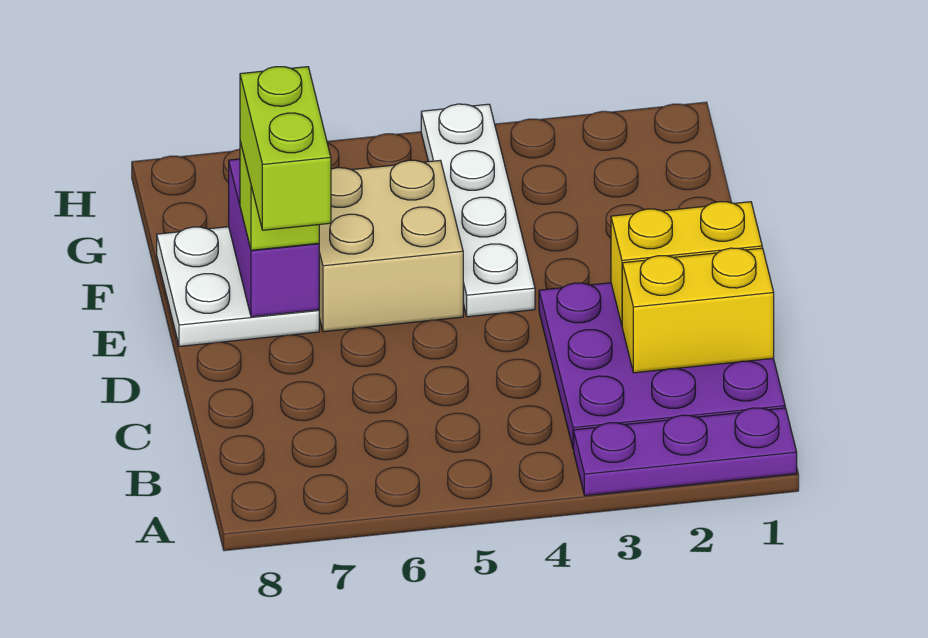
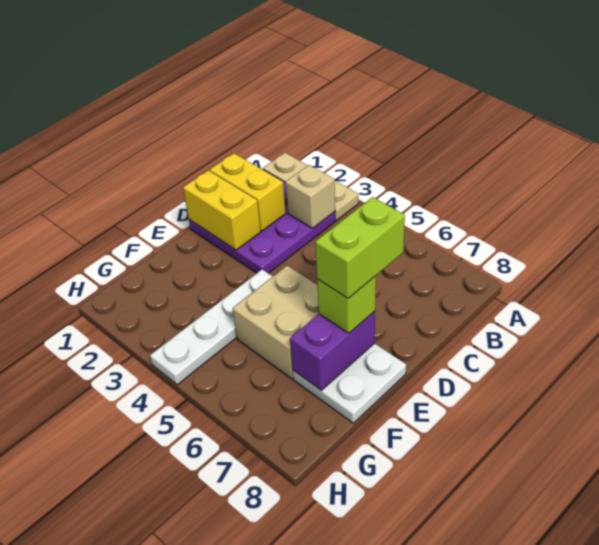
purple plate A1:A3 level 1 -> tan plate A1:A3 level 1
none -> tan brick B3 level 2

